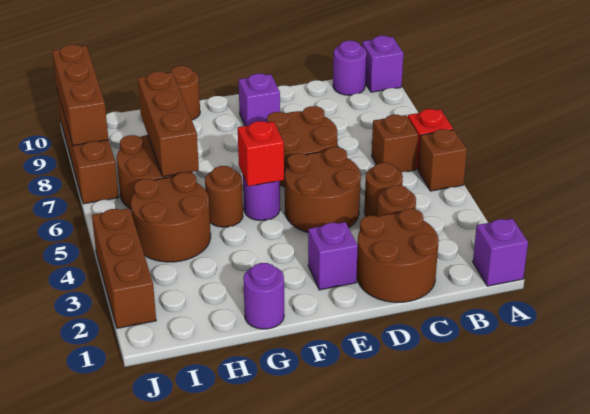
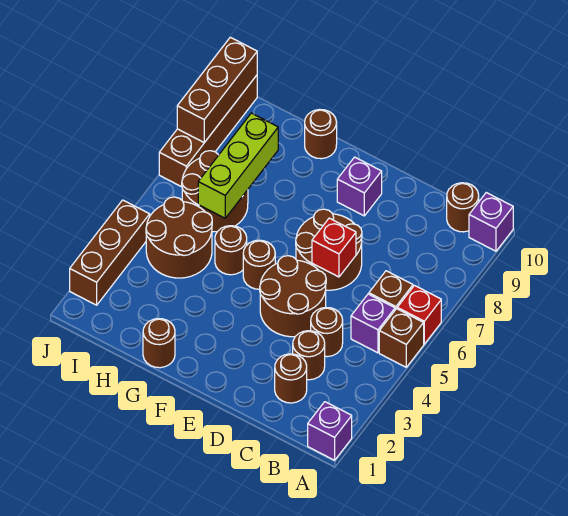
purple round brick B10 level 1 -> brown round brick B10 level 1
brown round brick C1:D2 level 1 -> brown round brick C2 level 1
purple brick E2 level 1 -> purple brick B5 level 1
purple round brick F5 level 1 -> brown round brick F5 level 1
red brick F5 level 2 -> red brick D6 level 2
purple round brick G1 level 1 -> brown round brick G1 level 1
brown brick H6:H8 level 2 -> lime brick H6:H8 level 2

